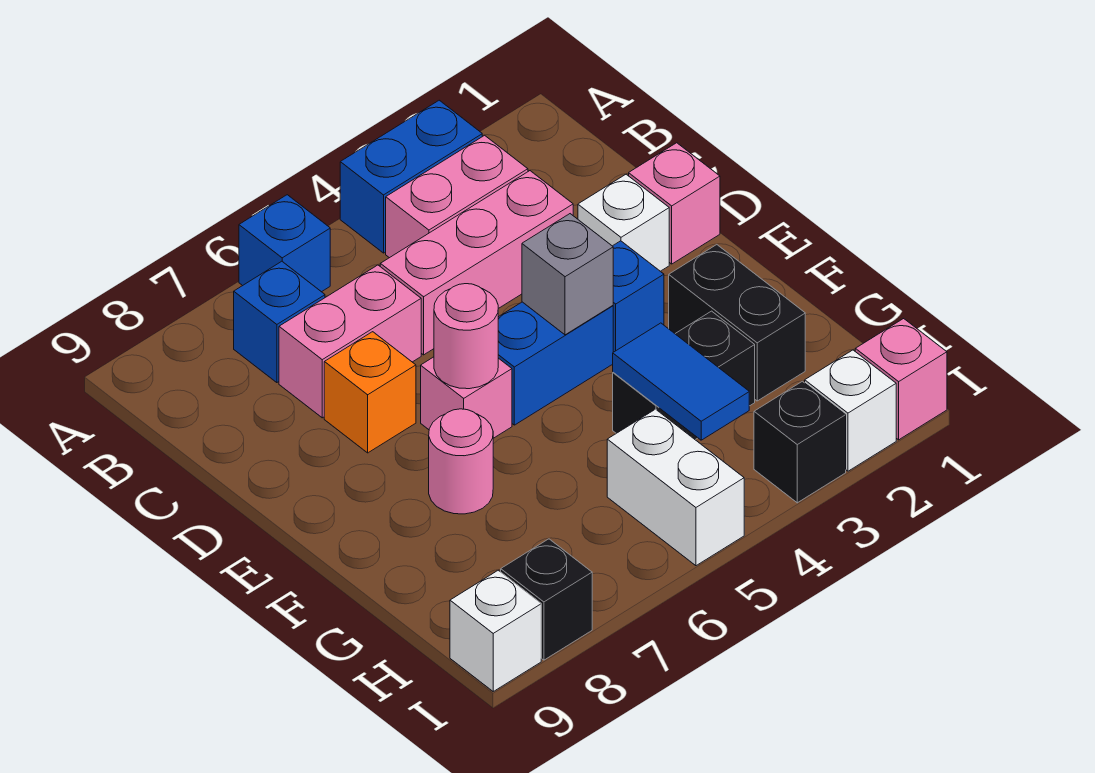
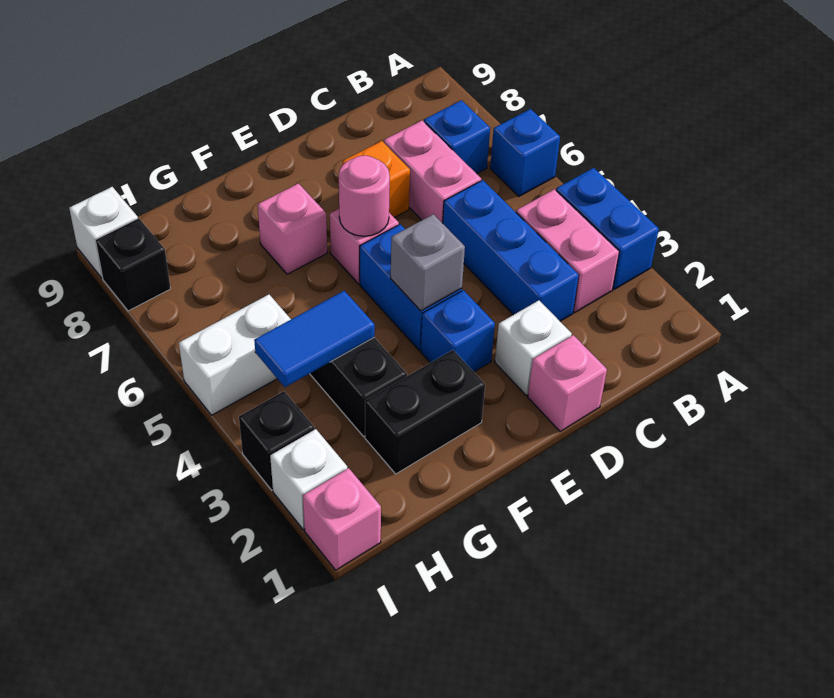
pink brick C3:C5 level 1 -> blue brick C3:C5 level 1
pink round brick F7 level 1 -> pink brick F7 level 1

